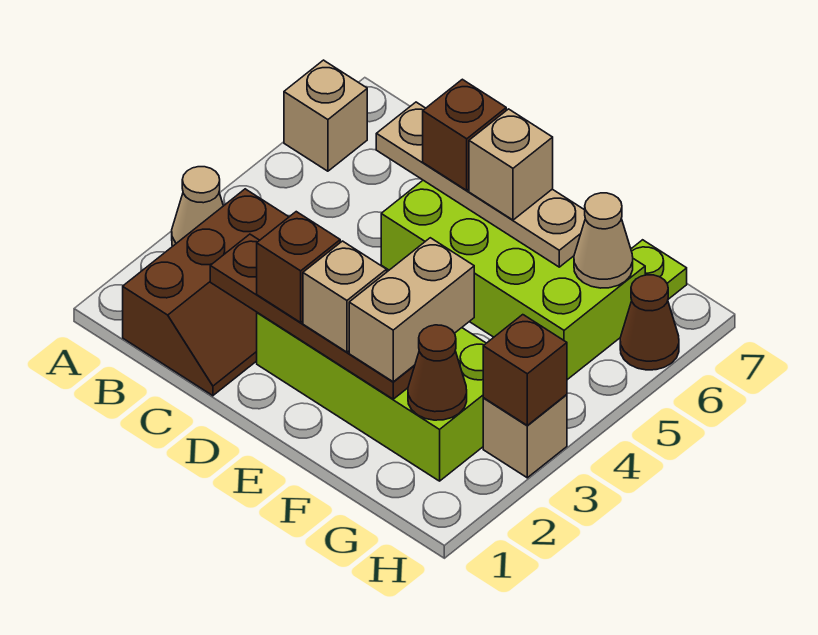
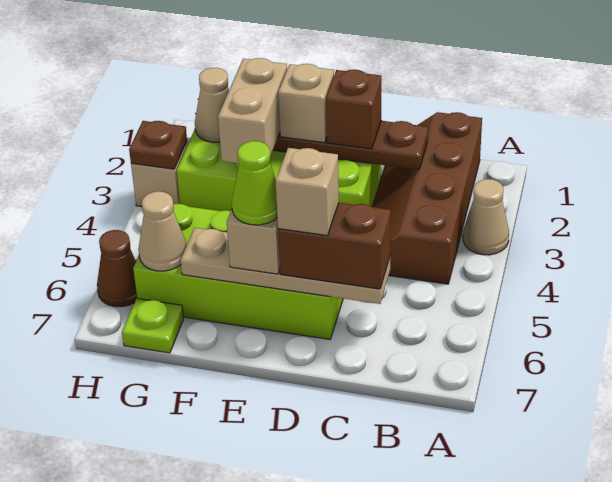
tan brick A6 level 1 -> tan brick D6 level 4
brown slope B1:C3 level 1 top B -> brown slope B1:C4 level 1 top B
brown brick D6 level 3 -> brown brick C6:D6 level 3
none -> lime cone E6 level 4
brown cone G2 level 2 -> tan cone G2 level 2
brown brick H3 level 2 -> brown plate H3 level 2

